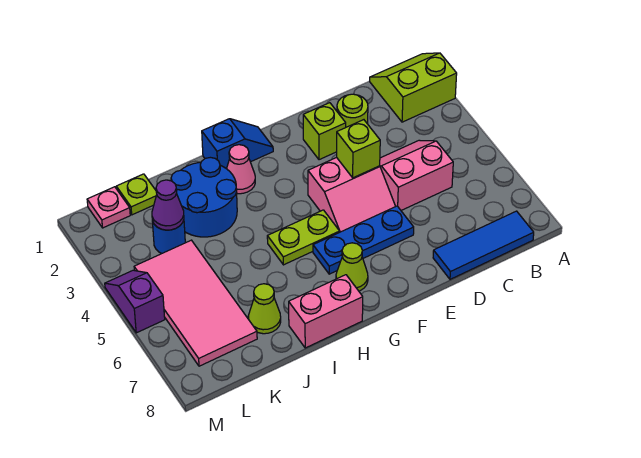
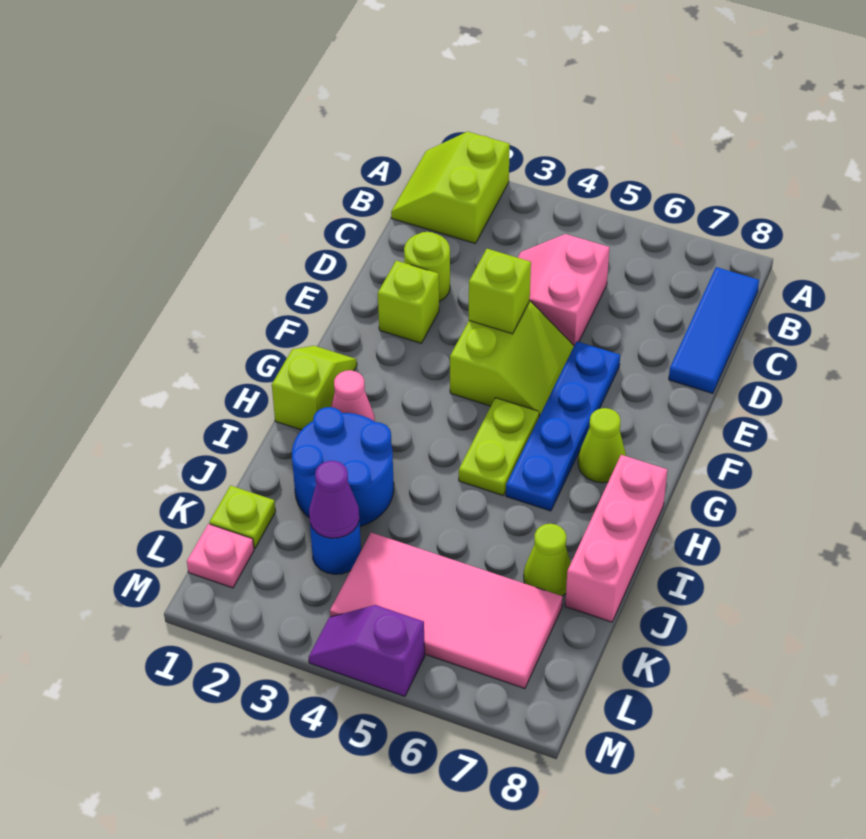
pink slope E4:F5 level 1 top 4 -> lime slope E4:F5 level 1 top 4
blue plate E6:G6 level 1 -> blue plate E6:H6 level 1
blue slope G1:H1 level 1 top H -> lime slope G1:H1 level 1 top H
pink brick H8:I8 level 1 -> pink brick H8:J8 level 1

